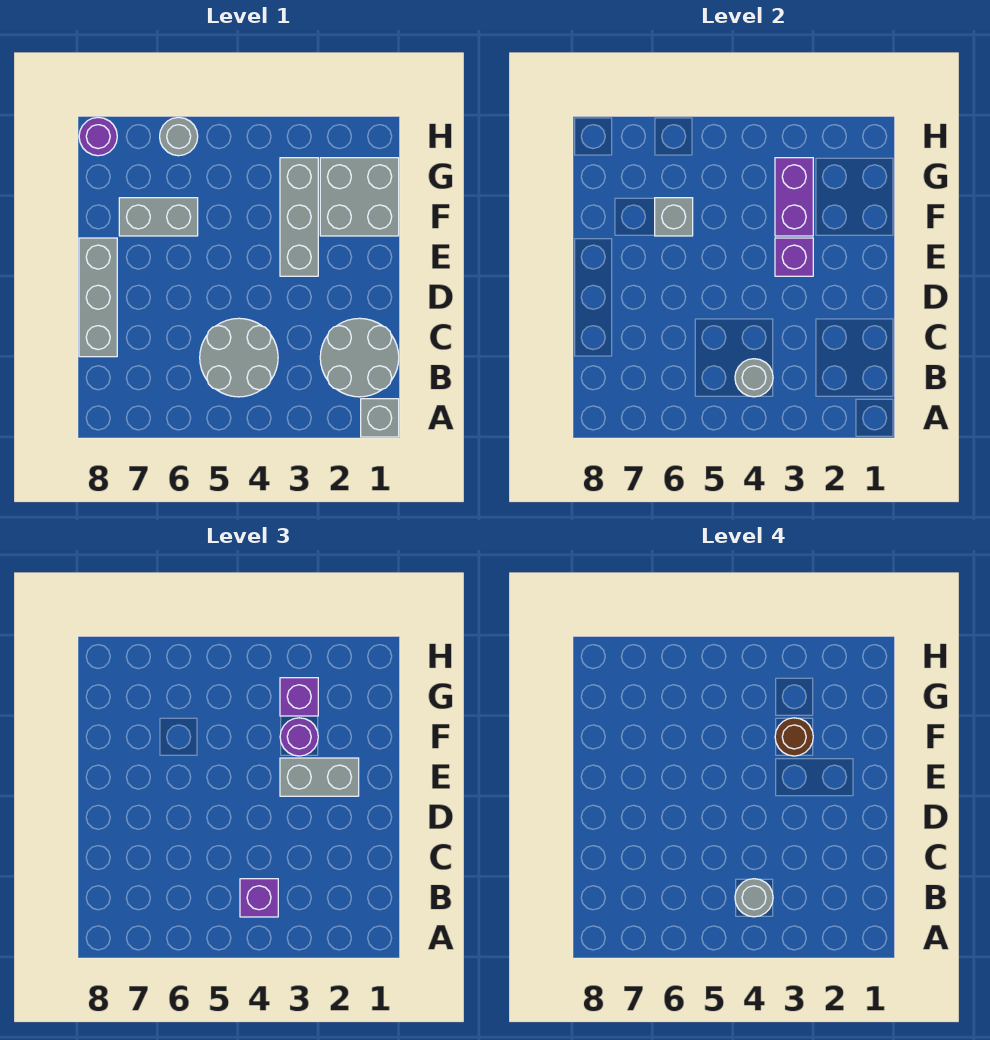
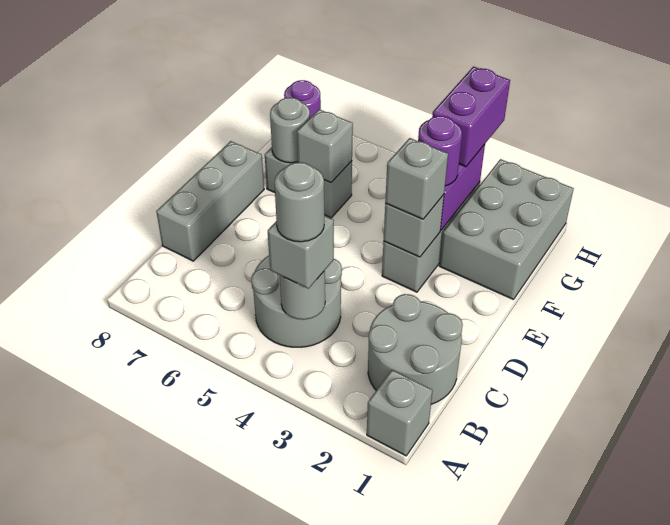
purple brick B4 level 3 -> grey brick B4 level 3
grey brick E2:E3 level 3 -> grey brick E3 level 3
purple brick E3 level 2 -> grey brick E3 level 2
grey brick F1:G2 level 1 -> grey brick F1:H2 level 1
brown round brick F3 level 4 -> none
purple brick G3 level 3 -> purple brick G3:H3 level 3
grey round brick H6 level 1 -> grey round brick F7 level 2

